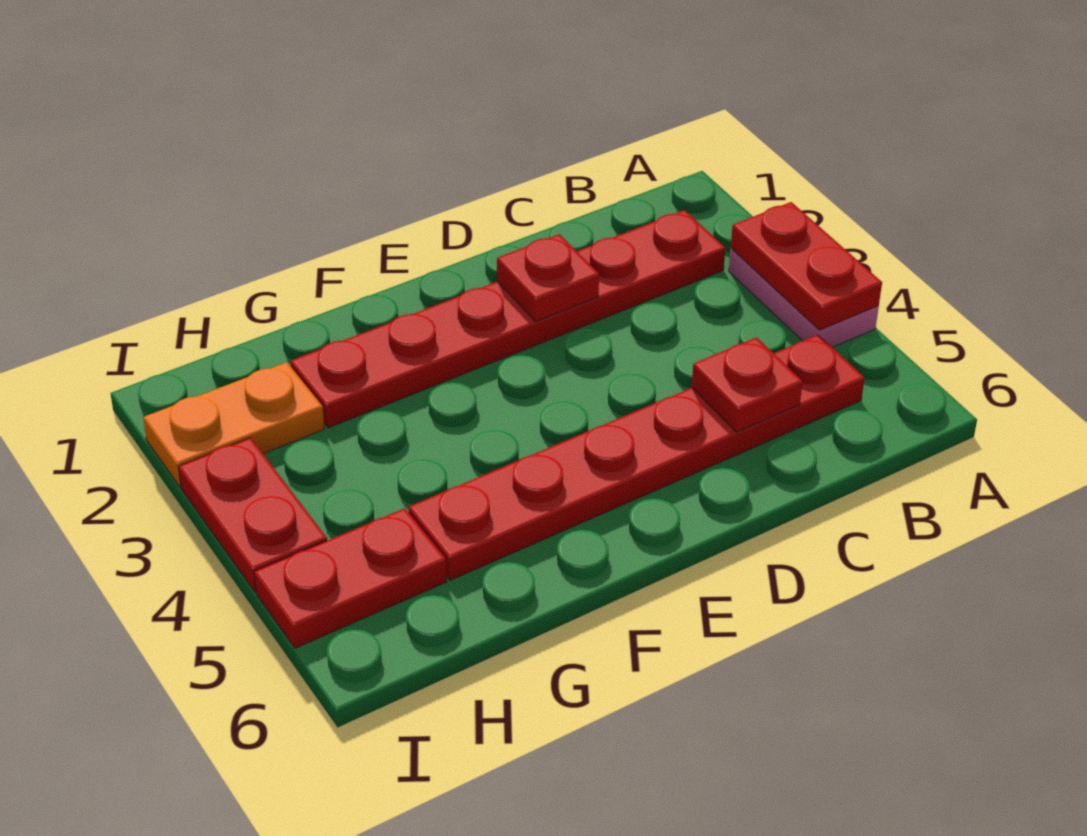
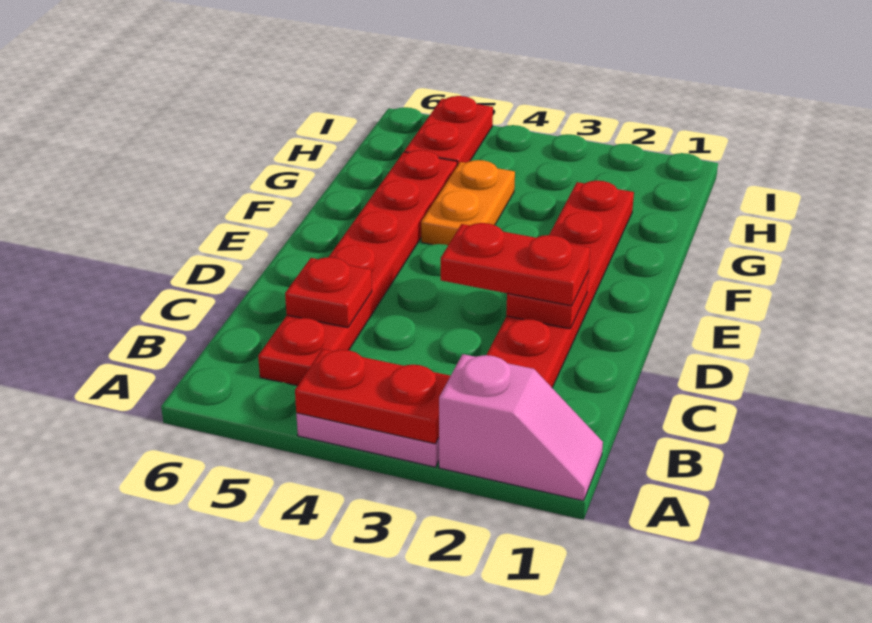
none -> pink slope A1:A2 level 1 top 2
orange plate H2:I2 level 1 -> orange plate F4:G4 level 1
red plate I3:I4 level 1 -> red plate D2:D3 level 3

